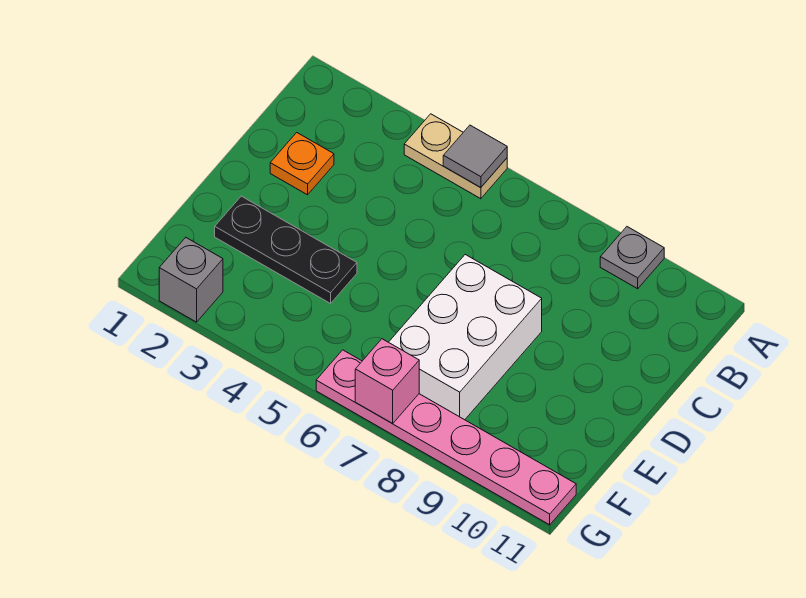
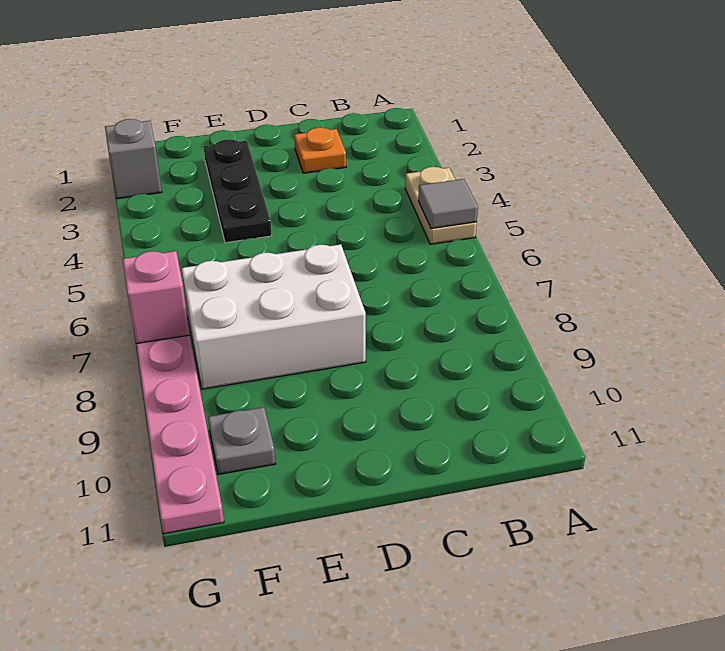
grey plate A9 level 1 -> grey plate F10 level 1

